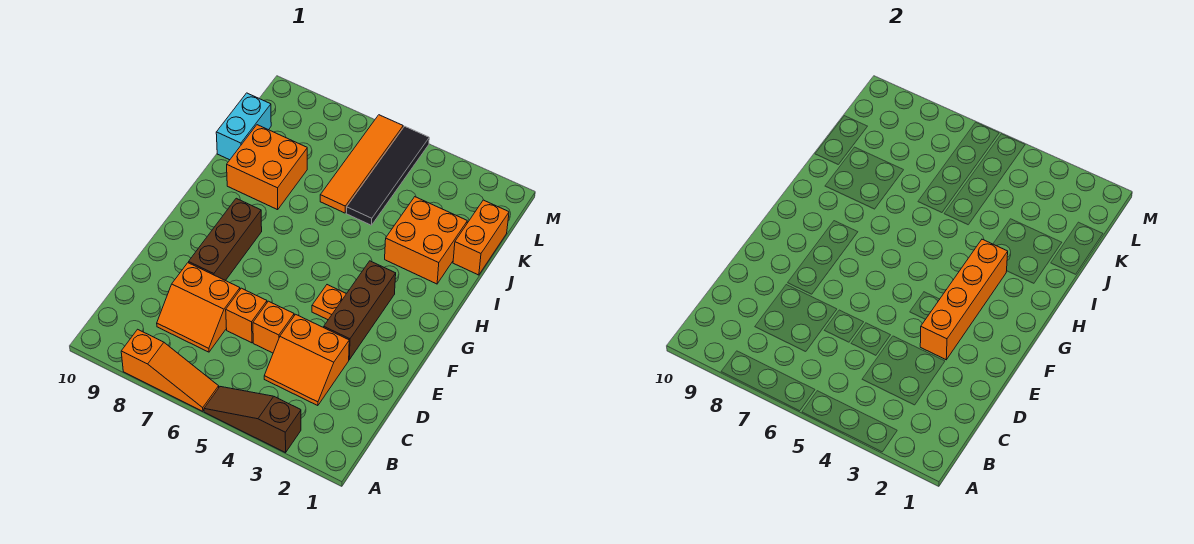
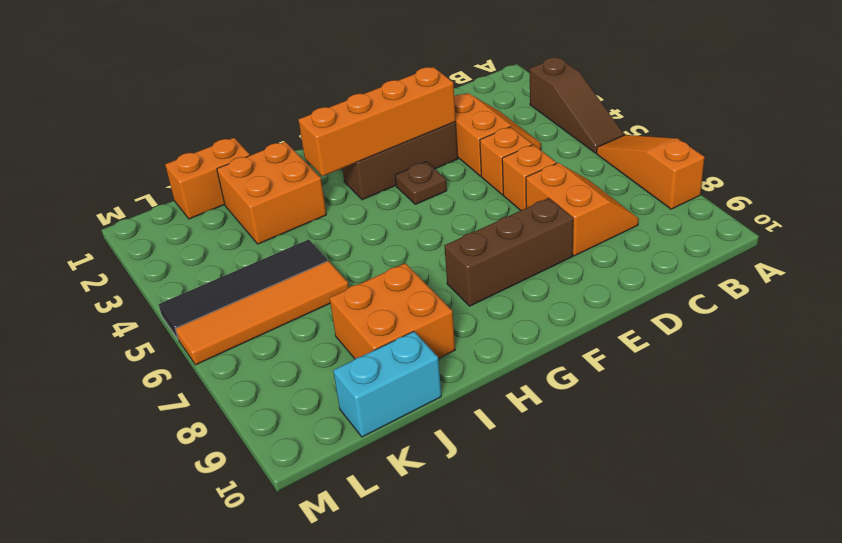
orange plate F4 level 1 -> brown plate F4 level 1

